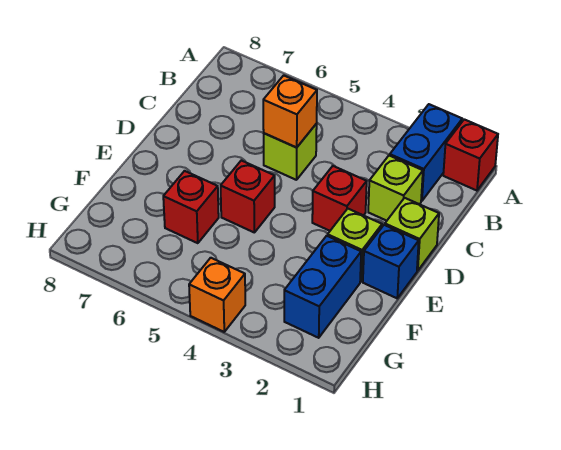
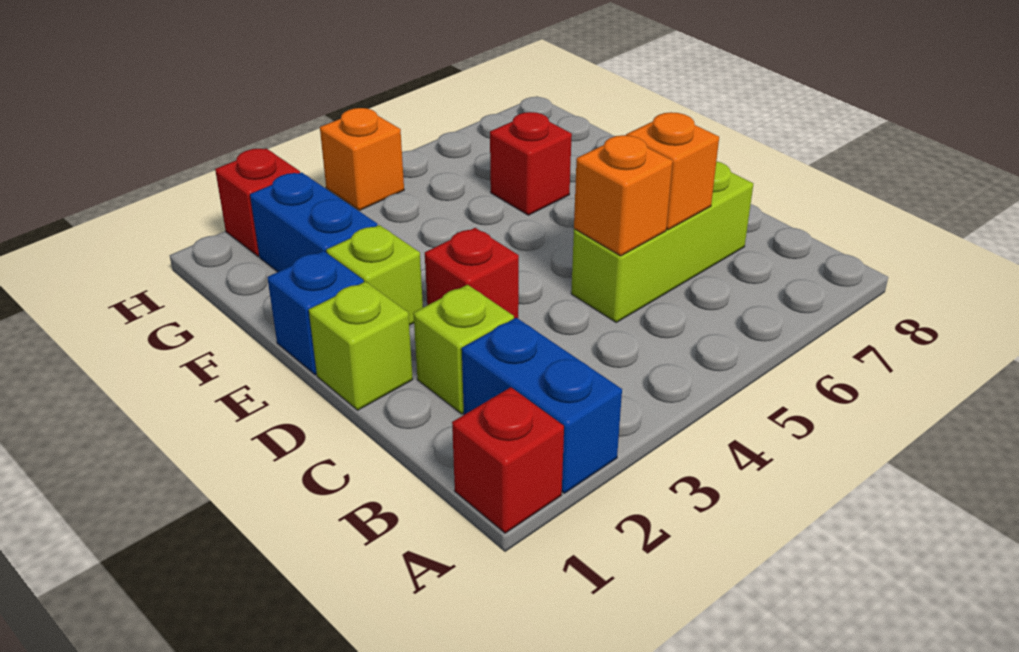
lime brick C5 level 1 -> lime brick C5:C7 level 1
none -> orange brick C6 level 2
red brick E5 level 1 -> red brick H2 level 1

